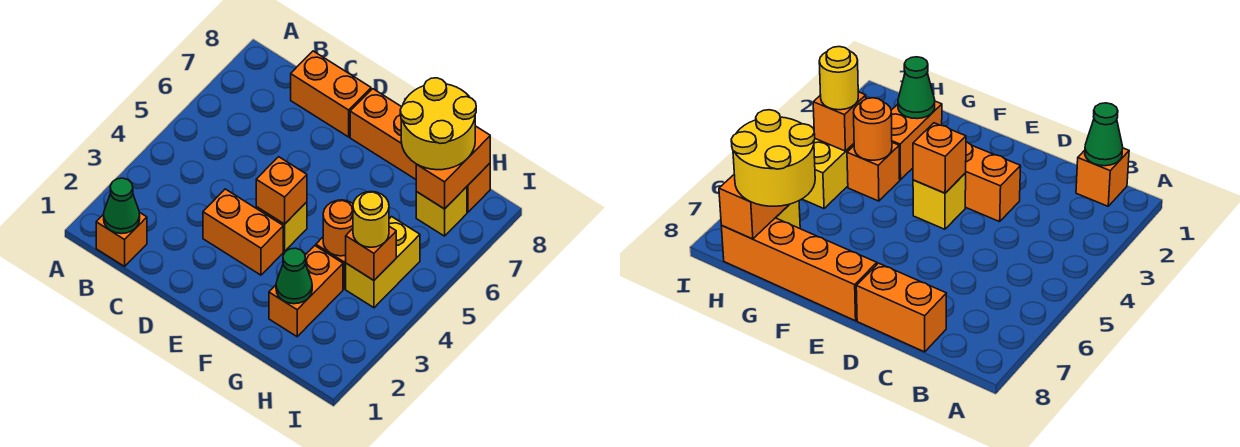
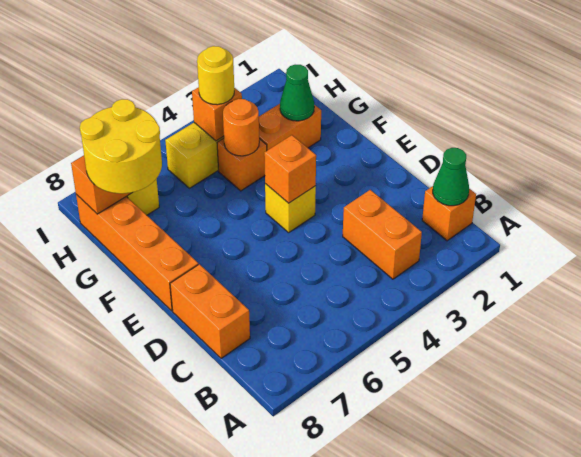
orange brick D3:E3 level 1 -> orange brick B3:C3 level 1

